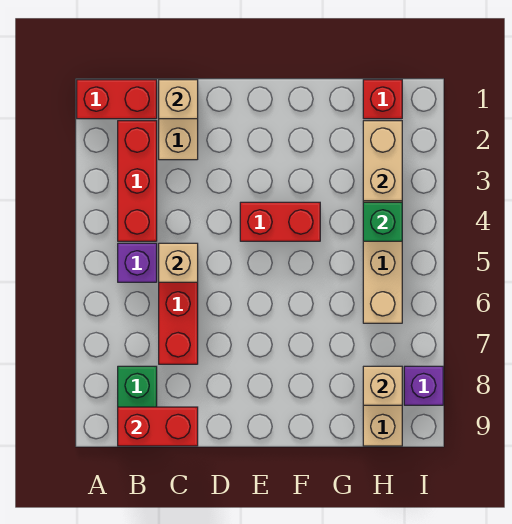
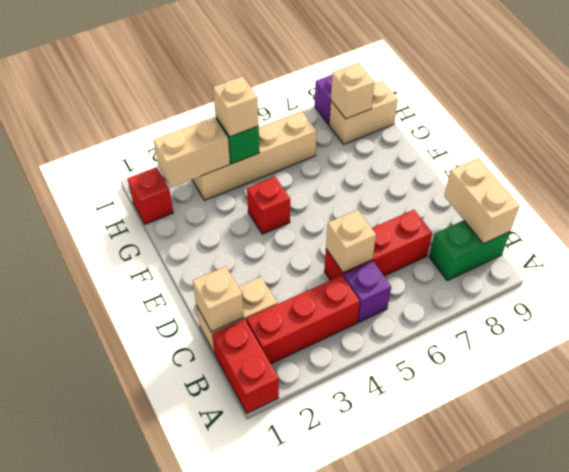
red brick B9:C9 level 2 -> tan brick B9:C9 level 2
red brick E4:F4 level 1 -> red brick F4 level 1
none -> tan brick H4 level 3

